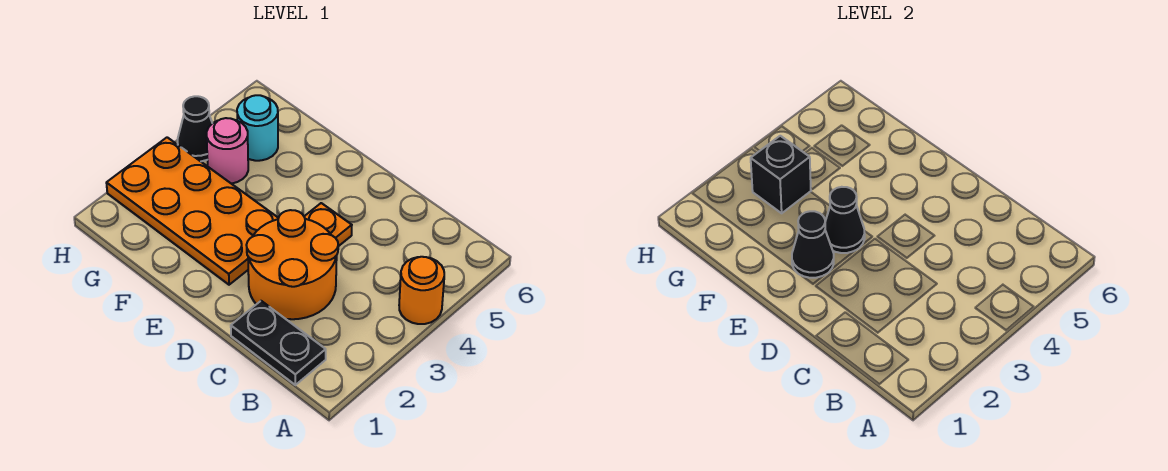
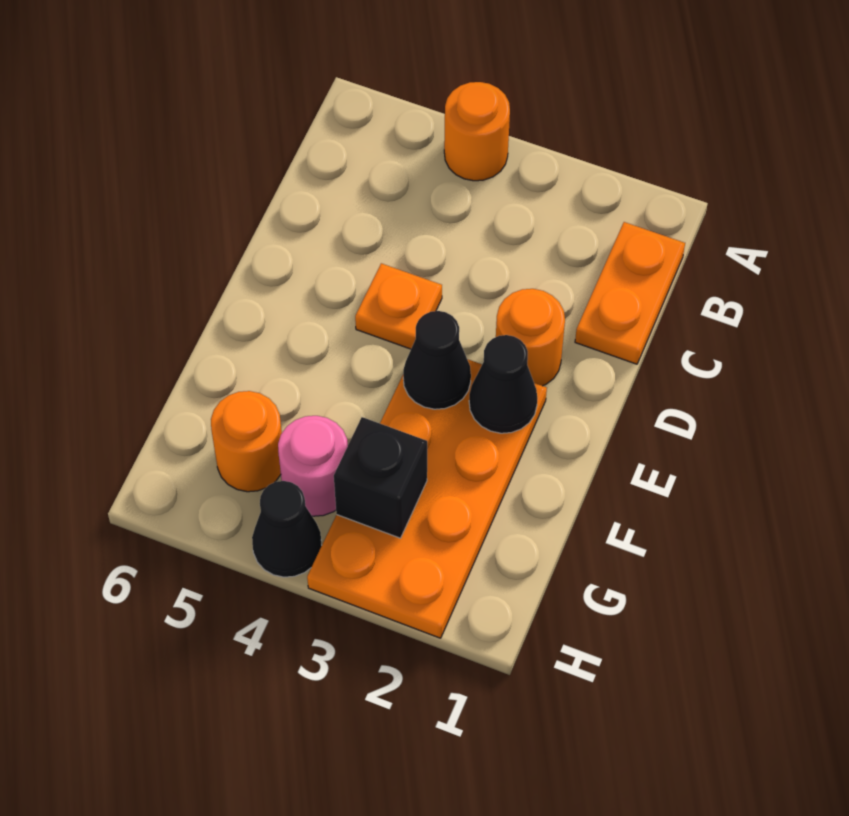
black plate B1:C1 level 1 -> orange plate B1:C1 level 1
orange round brick C2:D3 level 1 -> orange round brick D2 level 1
cyan round brick G5 level 1 -> orange round brick G5 level 1

